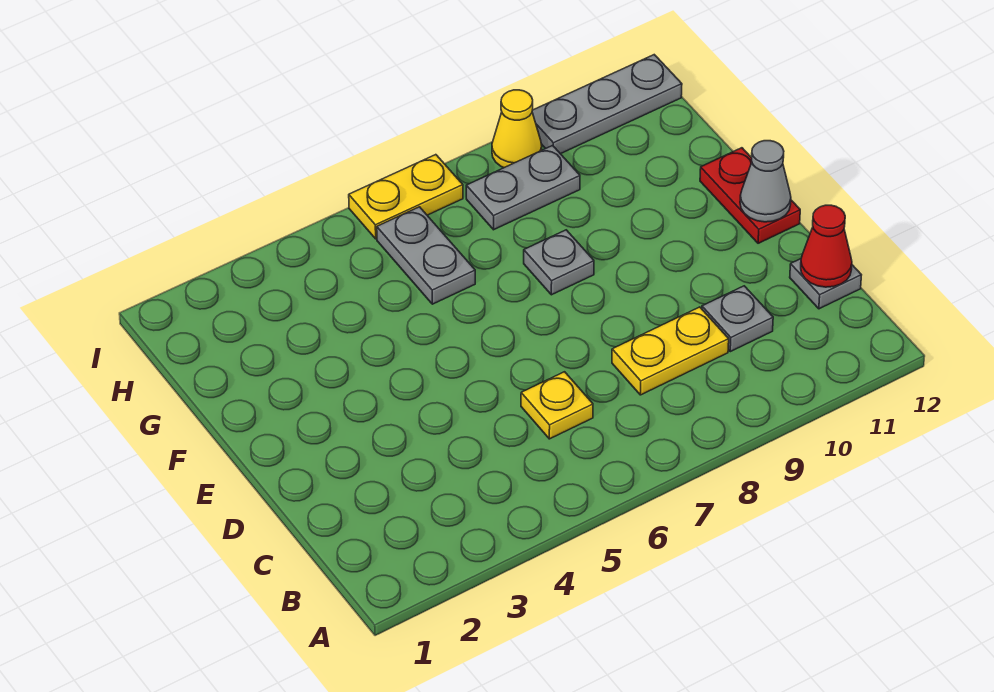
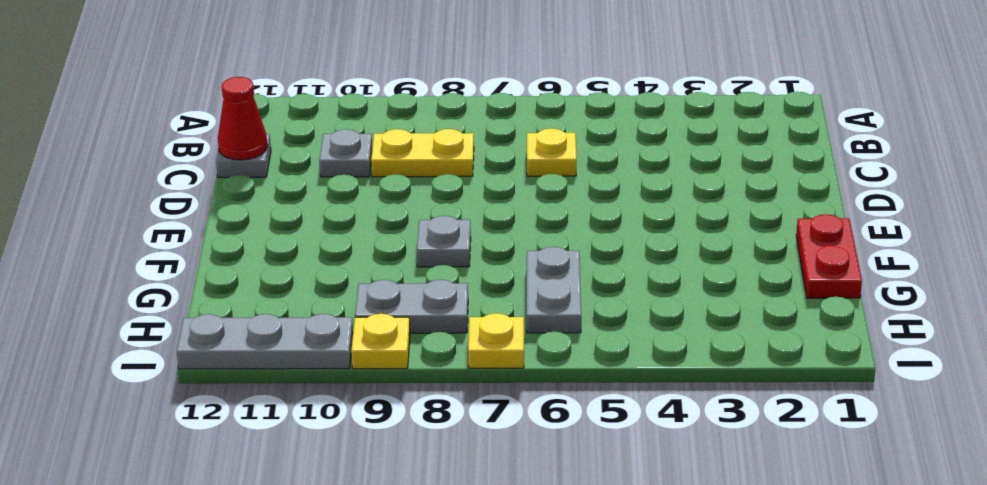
red plate E12:F12 level 1 -> red plate F1:G1 level 1
grey cone E12 level 2 -> none
yellow plate I6:I7 level 1 -> yellow plate I7 level 1
yellow cone I9 level 1 -> yellow plate I9 level 1

